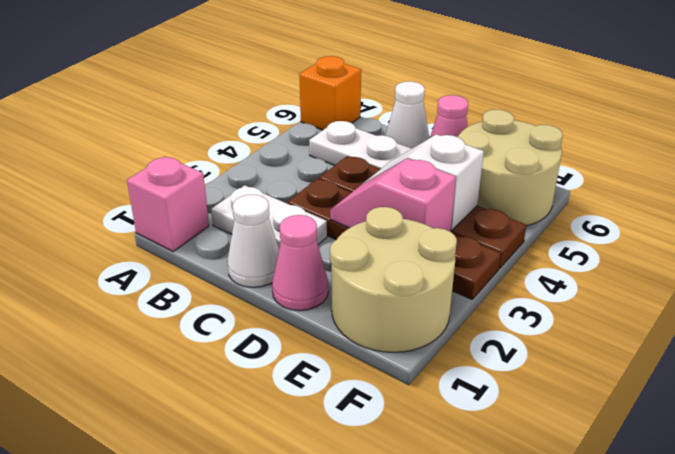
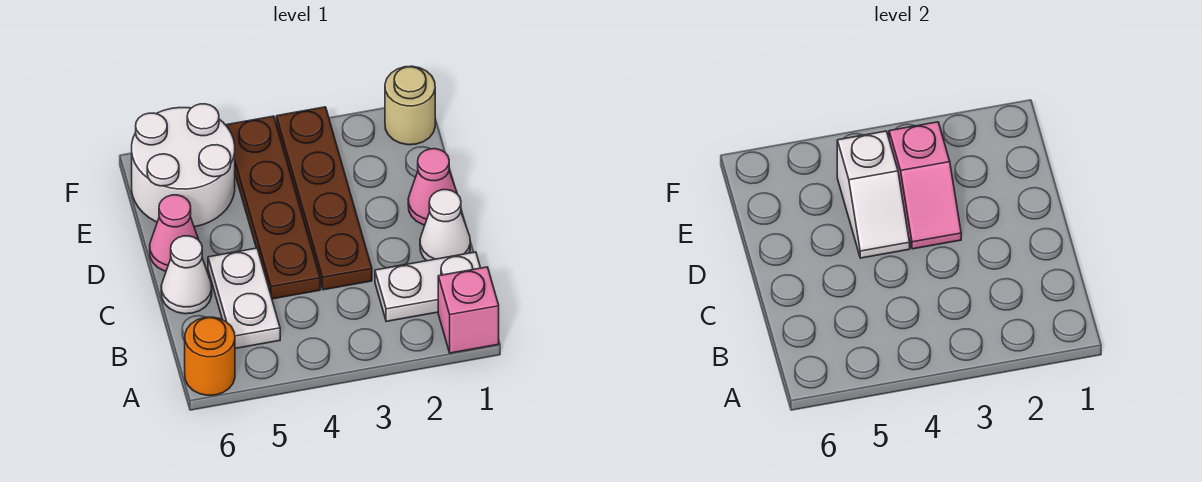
orange brick A6 level 1 -> orange round brick A6 level 1
white plate B2:C2 level 1 -> white plate B1:B2 level 1
tan round brick E1:F2 level 1 -> tan round brick F1 level 1
tan round brick E5:F6 level 1 -> white round brick E5:F6 level 1

